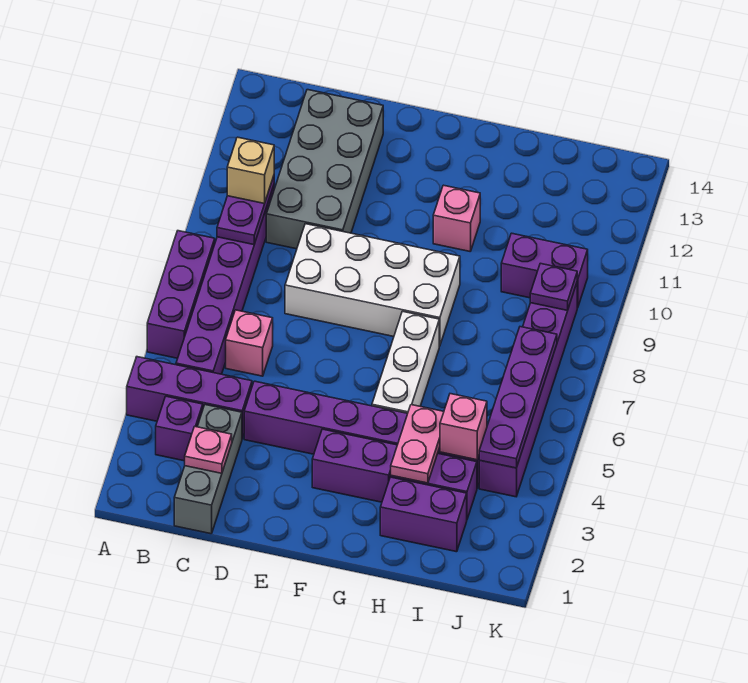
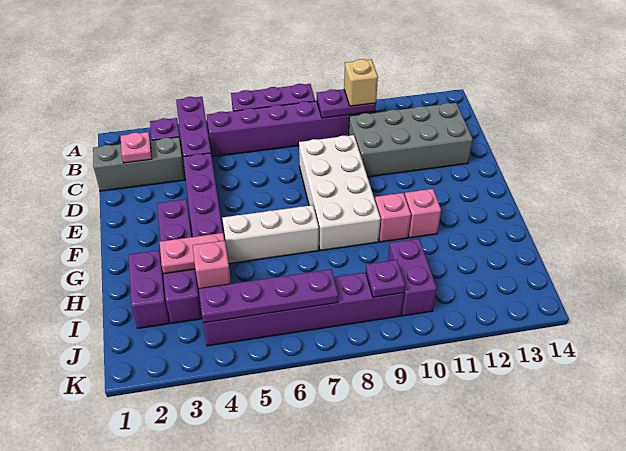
pink brick C6 level 1 -> pink brick G10 level 1

